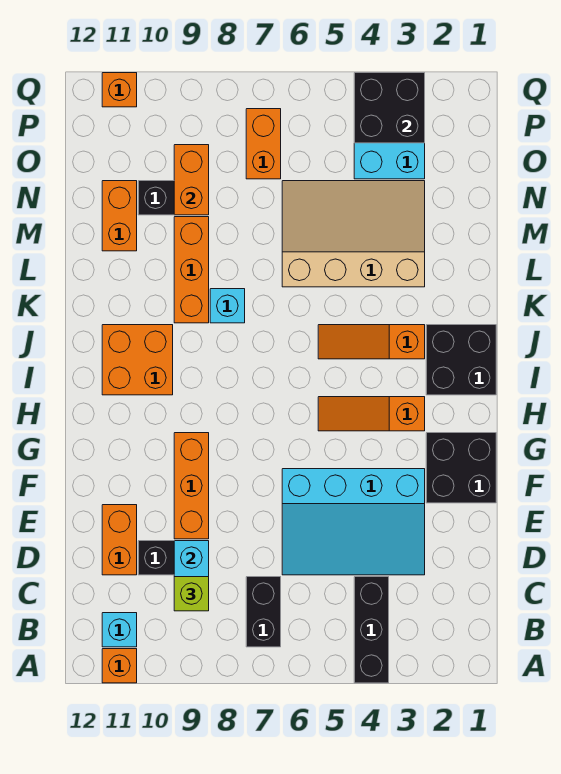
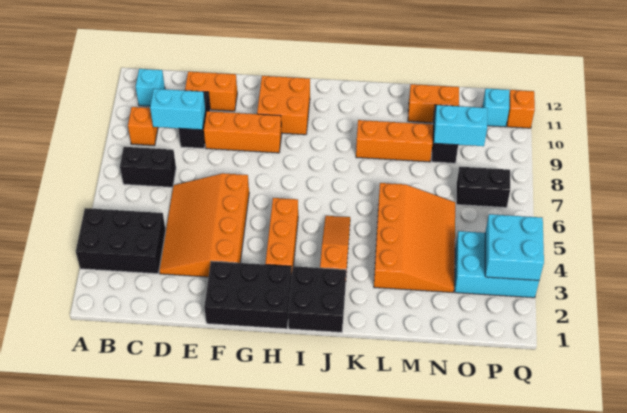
black brick A4:C4 level 1 -> black brick A3:C4 level 1
orange brick A11 level 1 -> orange brick B9 level 1
lime brick C9 level 3 -> none
cyan slope D3:F6 level 1 top F -> orange slope D3:F6 level 1 top F
black brick F1:G2 level 1 -> black brick F1:H2 level 1
orange slope H3:H5 level 1 top 3 -> orange brick H3:H5 level 1
orange brick I10:J11 level 1 -> orange brick G10:H11 level 1
cyan brick K8 level 1 -> cyan brick P11 level 1
tan slope L3:N6 level 1 top L -> orange slope L3:N6 level 1 top L
orange brick N9:O9 level 2 -> cyan brick N9:O9 level 2
orange brick O7:P7 level 1 -> black brick O7:P7 level 1
black brick P3:Q4 level 2 -> cyan brick P3:Q4 level 2

